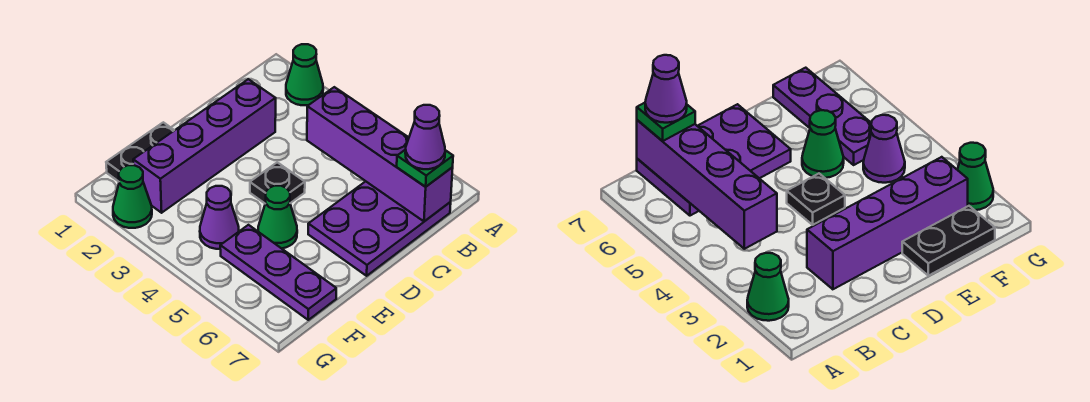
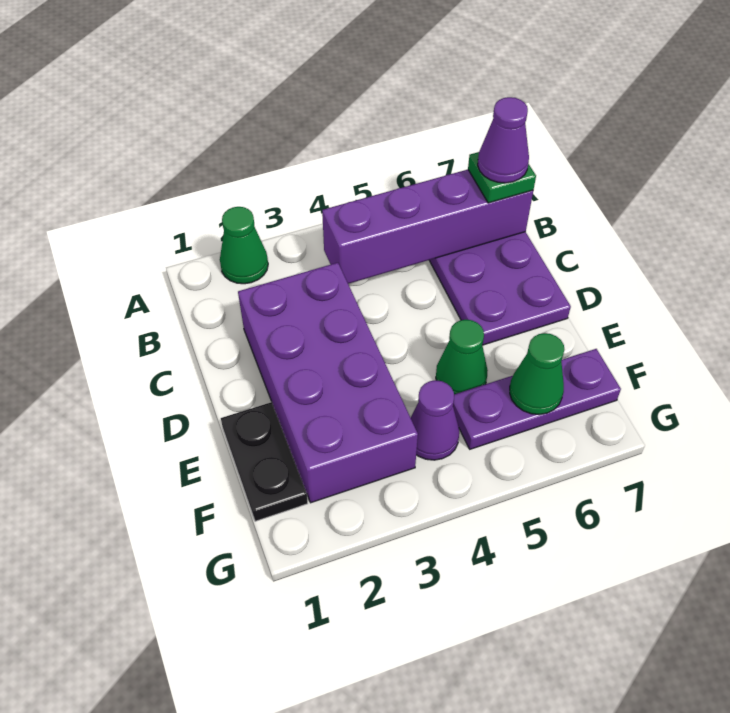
purple brick C2:F2 level 1 -> purple brick C2:F3 level 1
black plate D4 level 1 -> none
green cone G2 level 1 -> green cone F6 level 2

